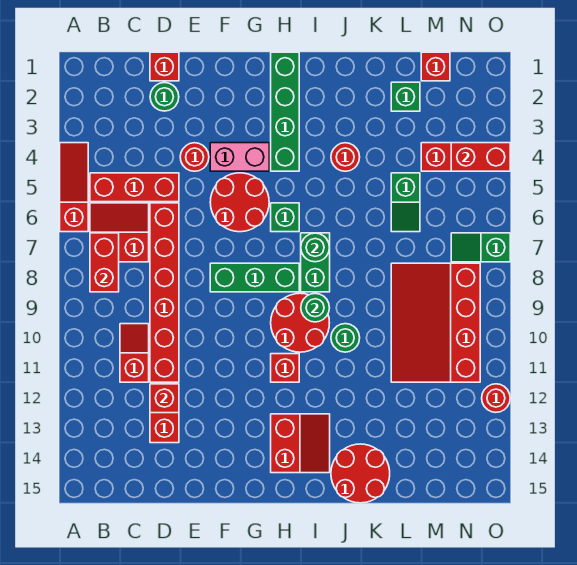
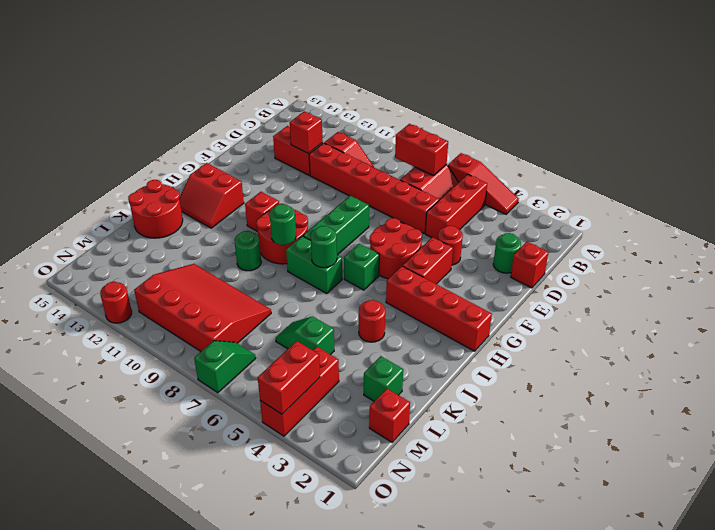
pink brick F4:G4 level 1 -> red brick F4:G4 level 1
green brick H1:H4 level 1 -> red brick H1:H4 level 1

